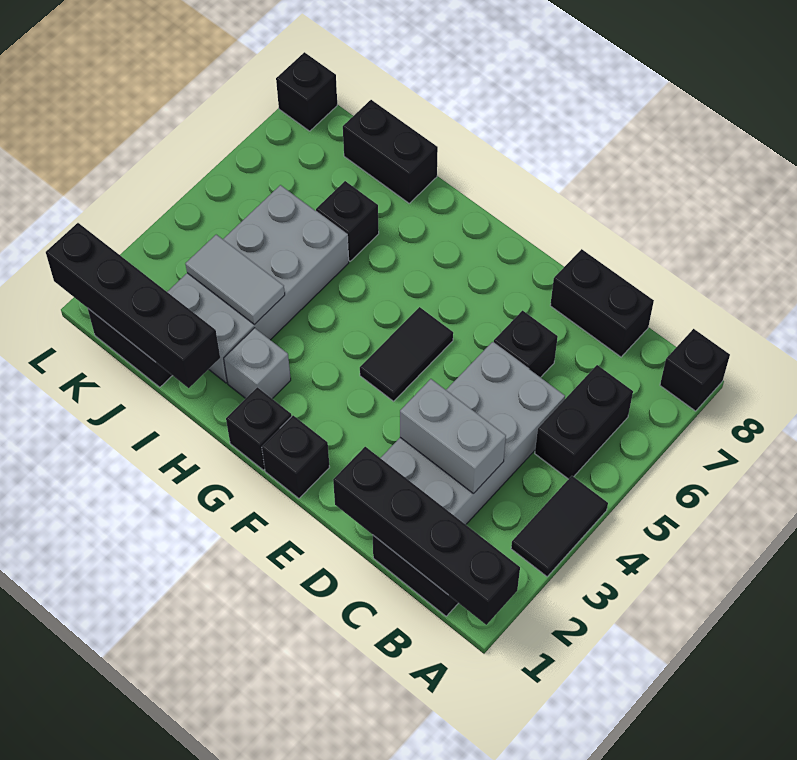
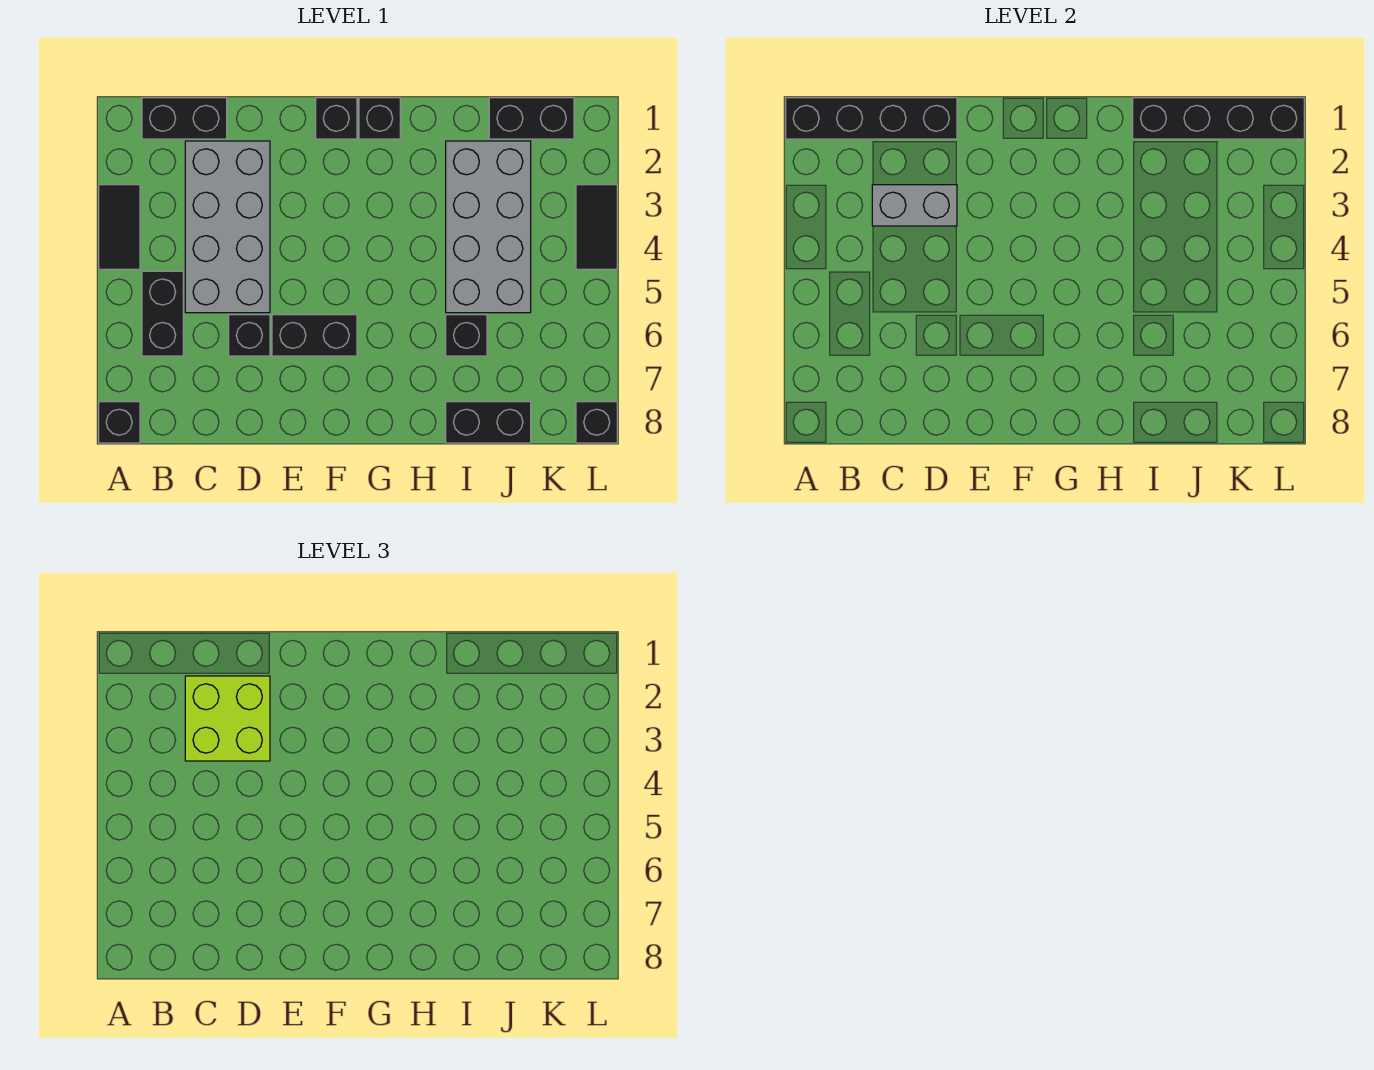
none -> lime brick C2:D3 level 3
black brick C8:D8 level 1 -> black brick E6:F6 level 1
black tile F4:F5 level 1 -> black tile L3:L4 level 1
grey brick H2 level 1 -> none
grey tile I3:J3 level 2 -> none

